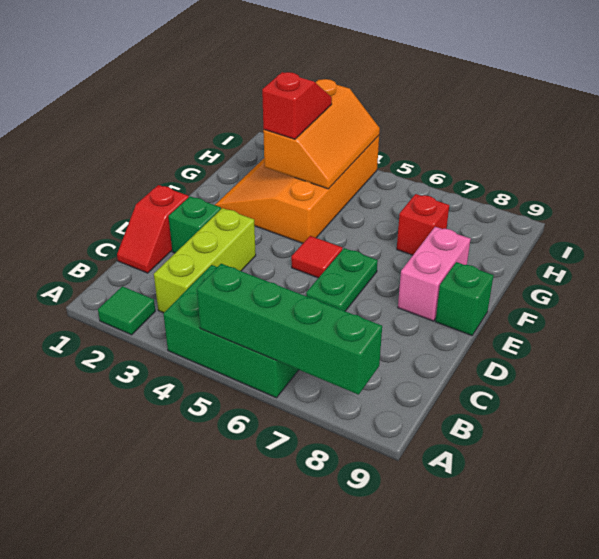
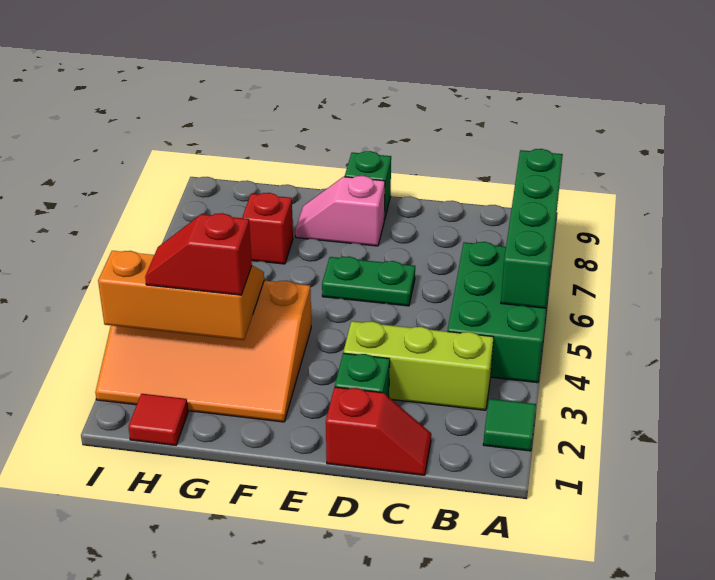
red tile E5 level 1 -> red tile H1 level 1
pink brick E8:F8 level 1 -> pink slope E8:F8 level 1 top E

